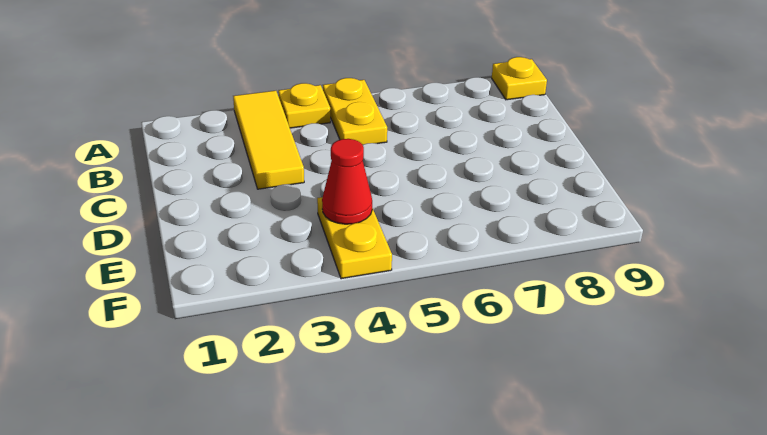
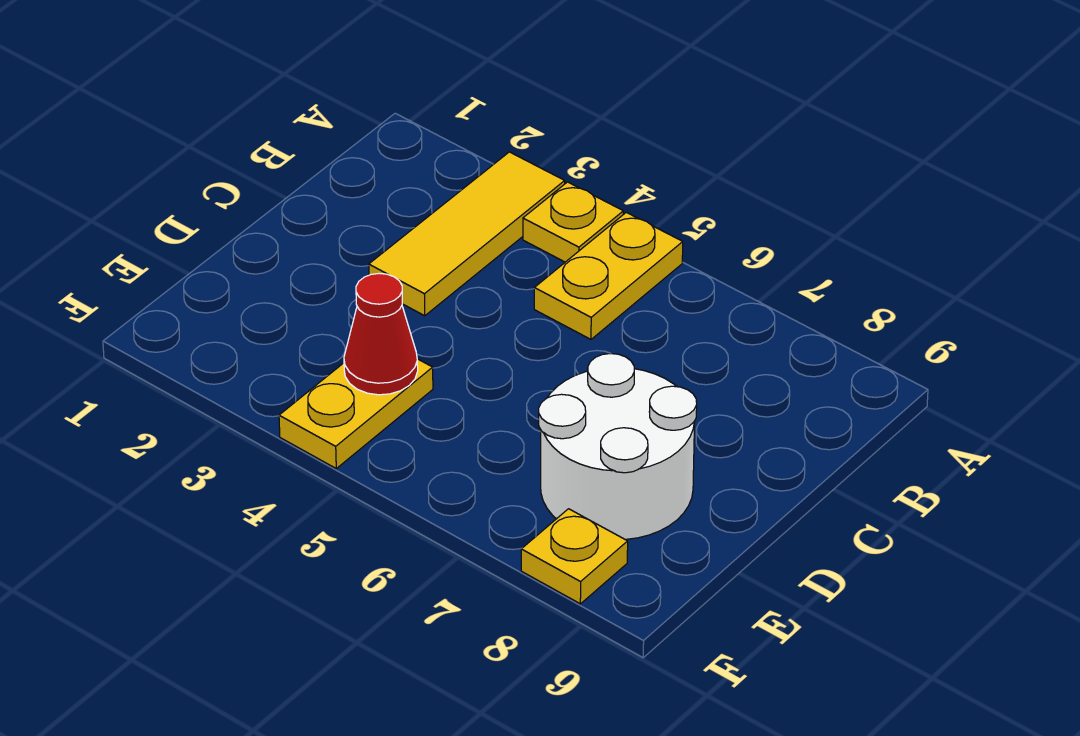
yellow plate A9 level 1 -> yellow plate F8 level 1
none -> white round brick D7:E8 level 1

